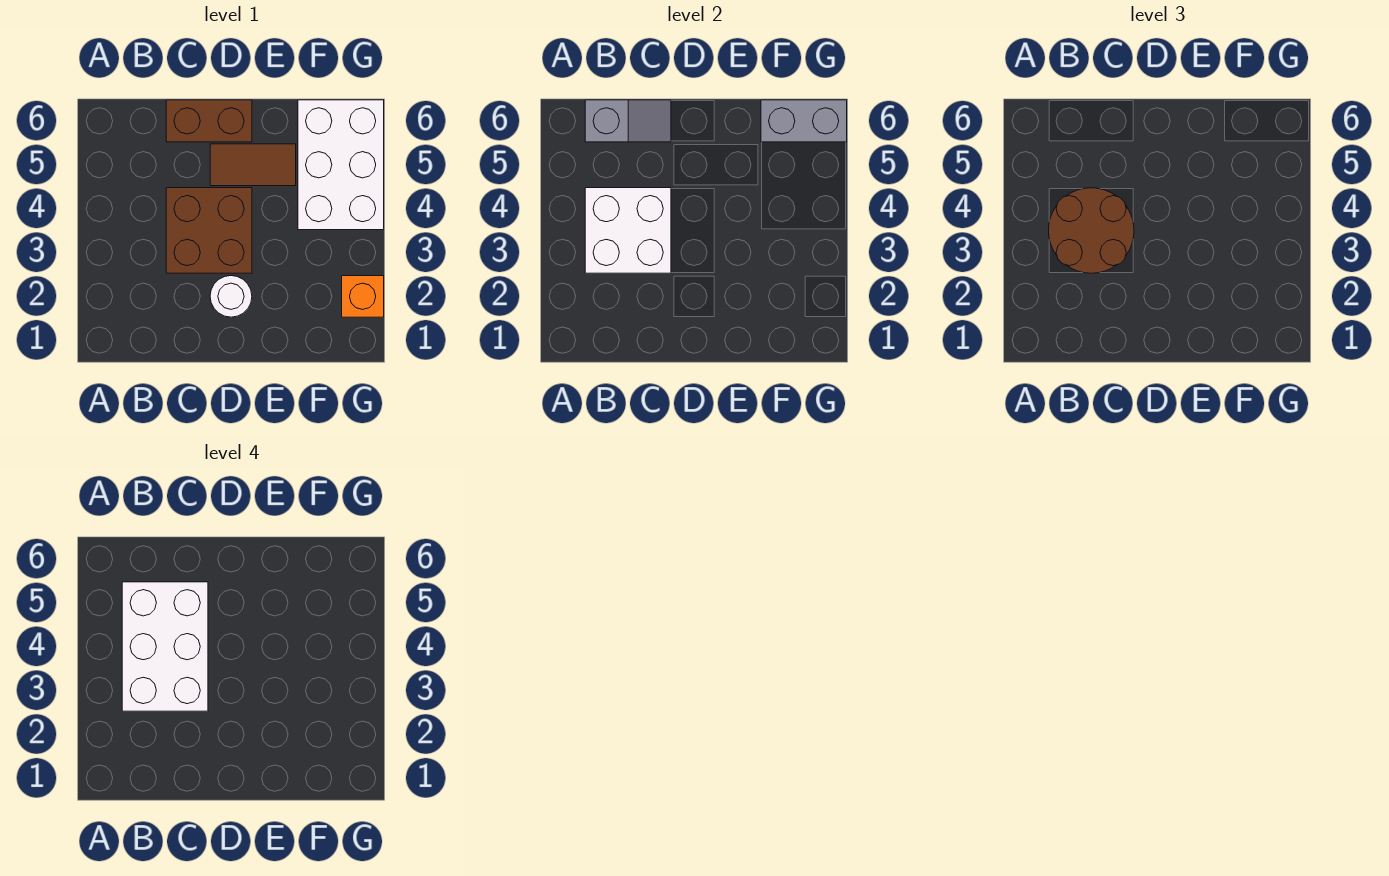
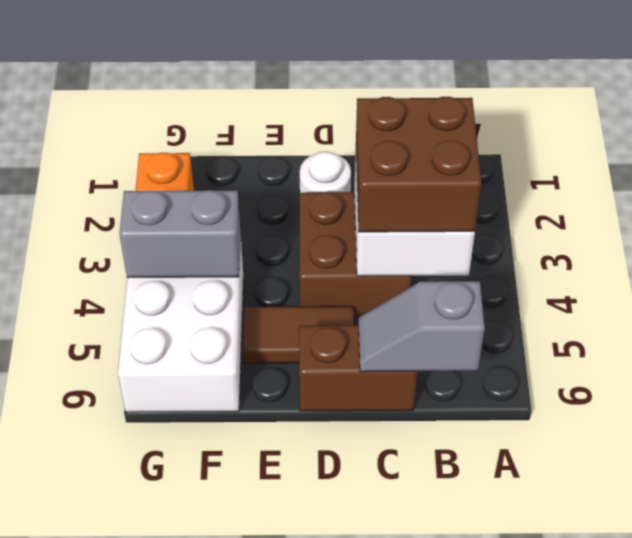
brown round brick B3:C4 level 3 -> brown brick B3:C4 level 3
white brick B3:C5 level 4 -> none
grey brick F6:G6 level 2 -> grey brick F4:G4 level 2

